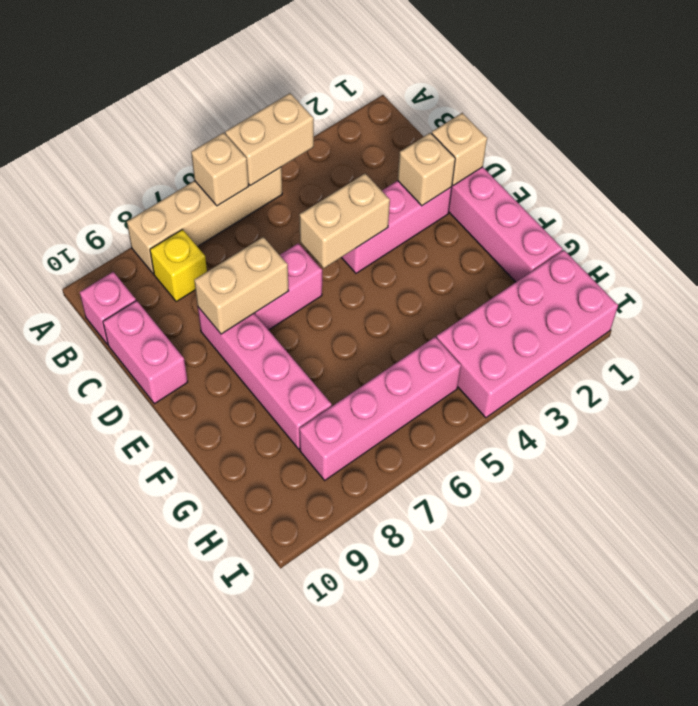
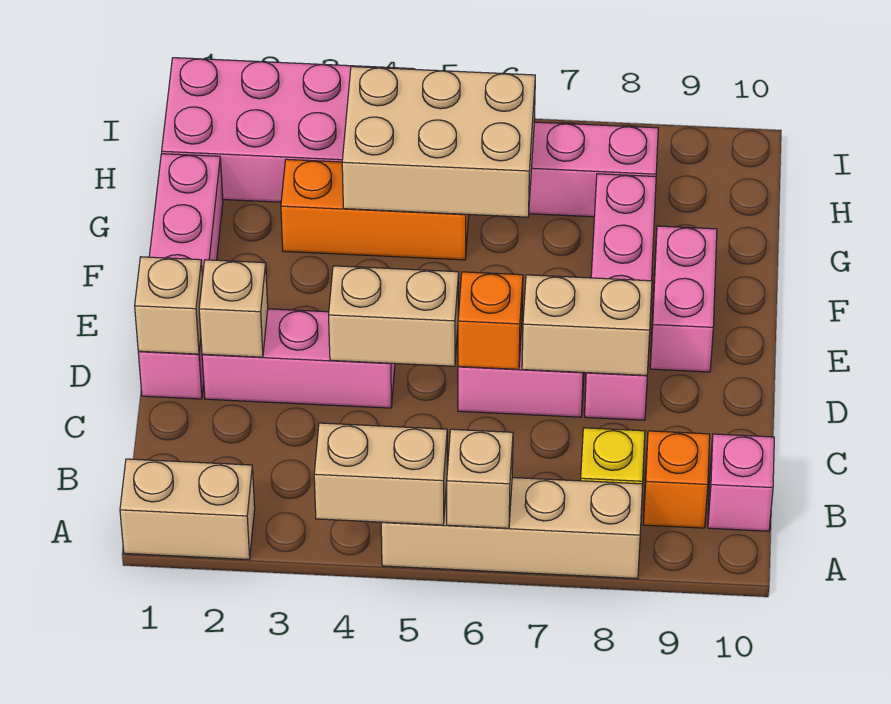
none -> tan brick A1:A2 level 1
none -> orange brick B9 level 1
pink brick C10:D10 level 1 -> pink brick E9:F9 level 1
none -> orange brick D6 level 2
none -> orange brick G3:G5 level 1
none -> tan brick G4:H6 level 2

